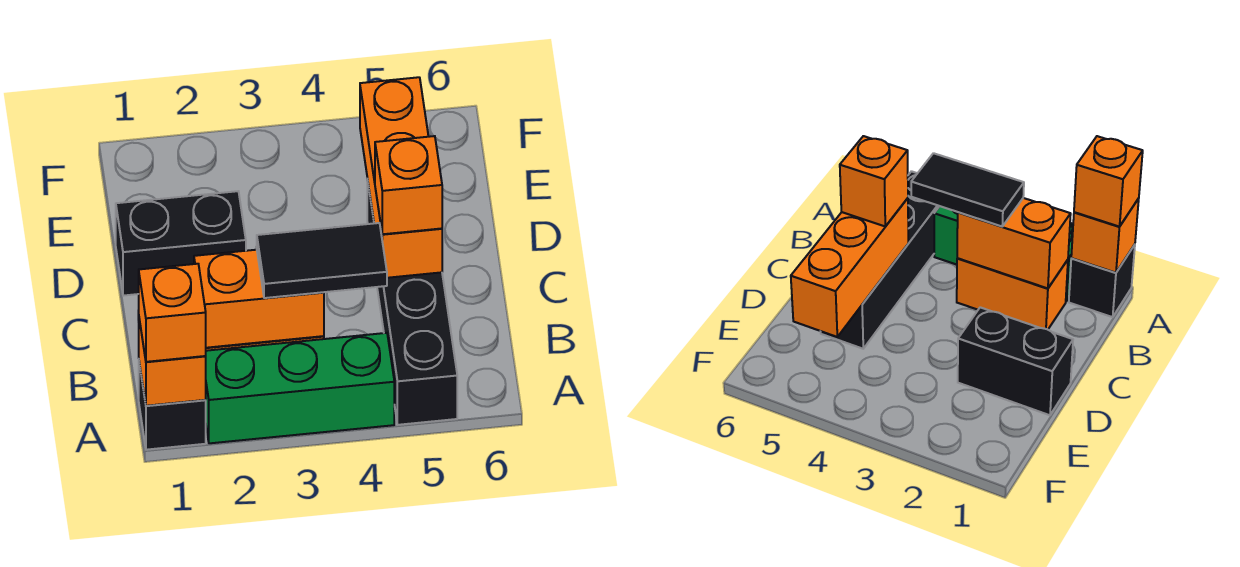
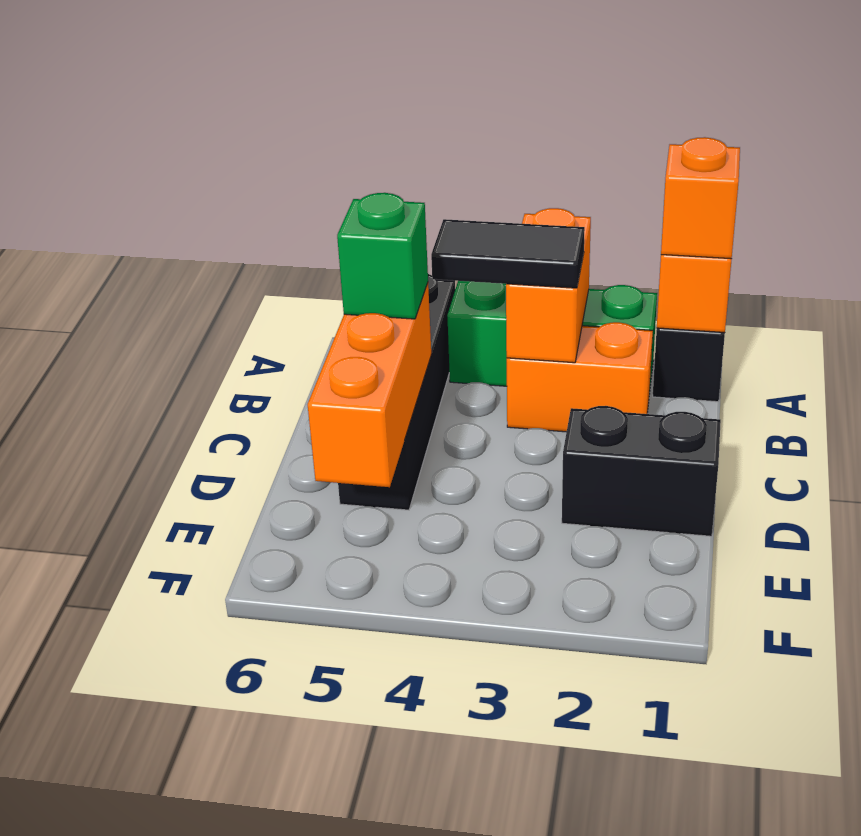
orange brick B2:B3 level 2 -> orange brick A3:B3 level 2
orange brick C5 level 3 -> green brick C5 level 3

